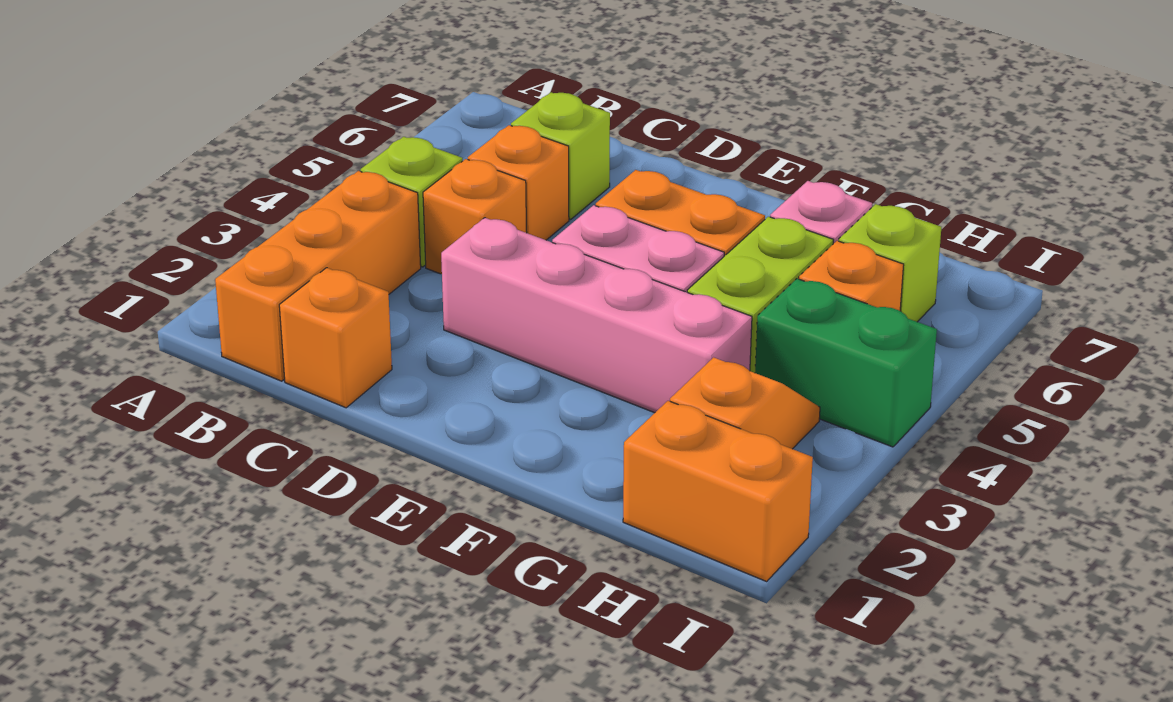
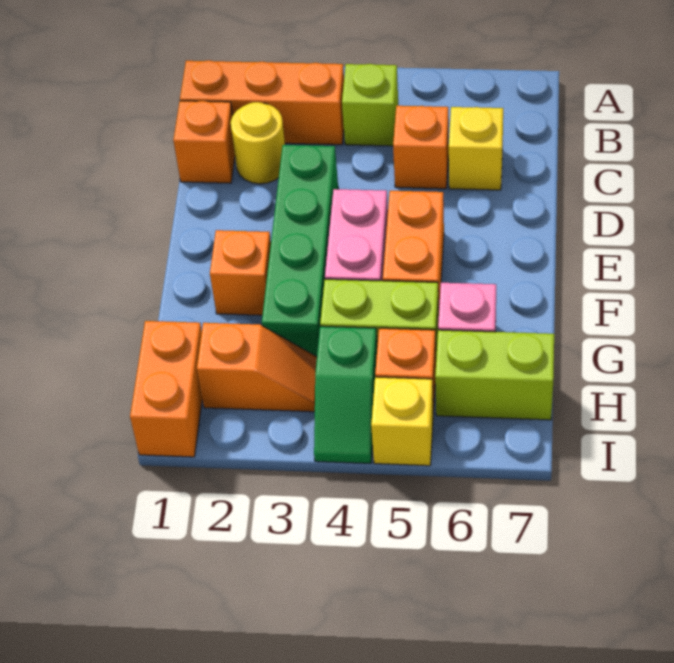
none -> yellow round brick C2 level 1
orange brick C4 level 1 -> orange brick F2 level 1
lime brick C6 level 1 -> yellow brick C6 level 1
pink brick D3:G3 level 1 -> green brick D3:G3 level 1
green brick H4:I4 level 1 -> green slope H4:I4 level 1 top H
lime brick H6 level 1 -> lime brick H6:H7 level 1
none -> yellow brick I5 level 1

